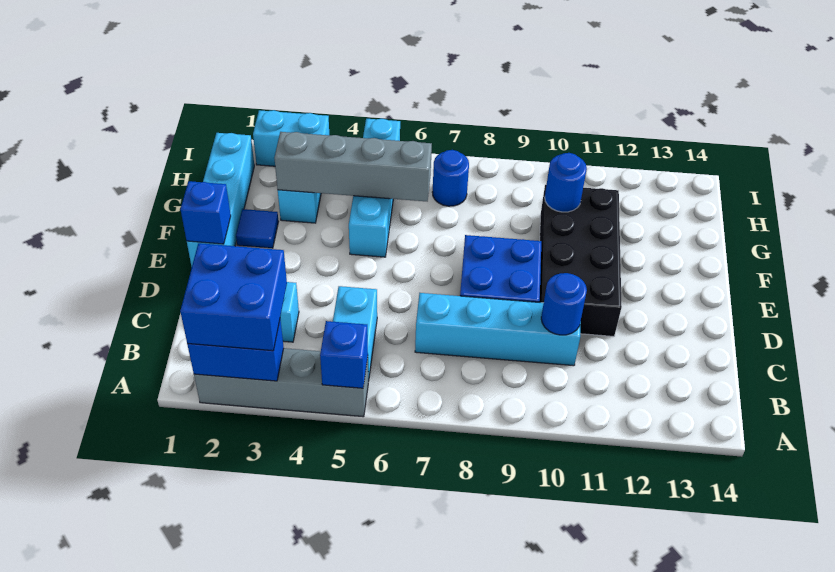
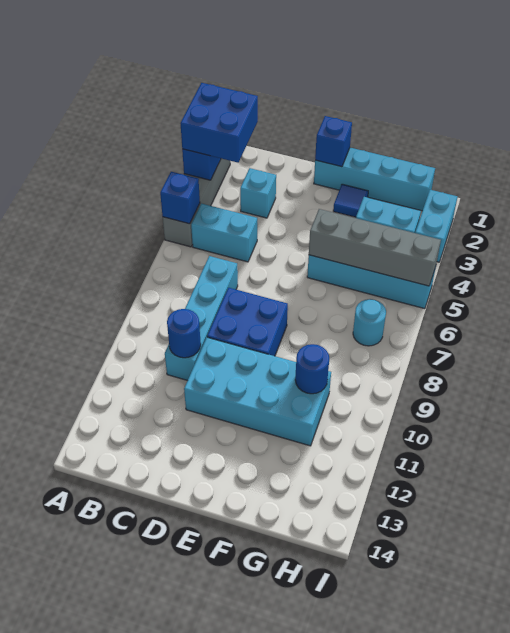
black brick D10:G11 level 1 -> cyan brick D10:G11 level 1
grey brick G3:G6 level 2 -> grey brick F5:I5 level 2
blue round brick H7 level 1 -> cyan round brick H7 level 1

